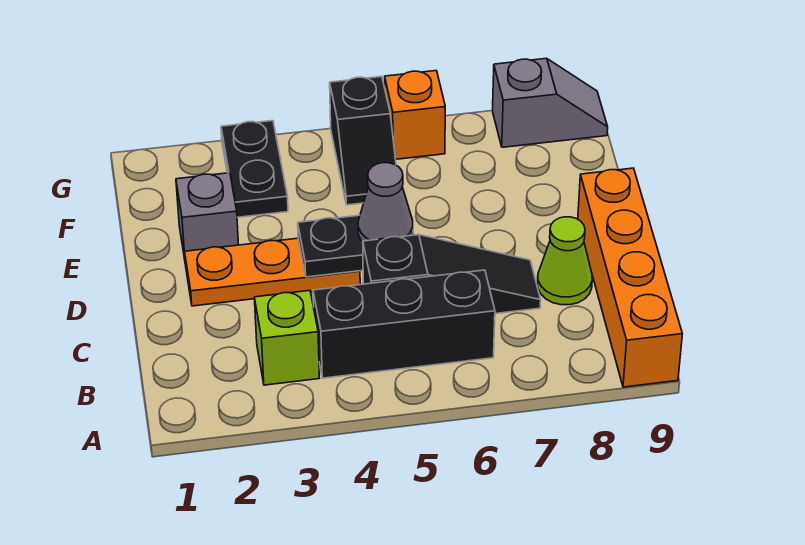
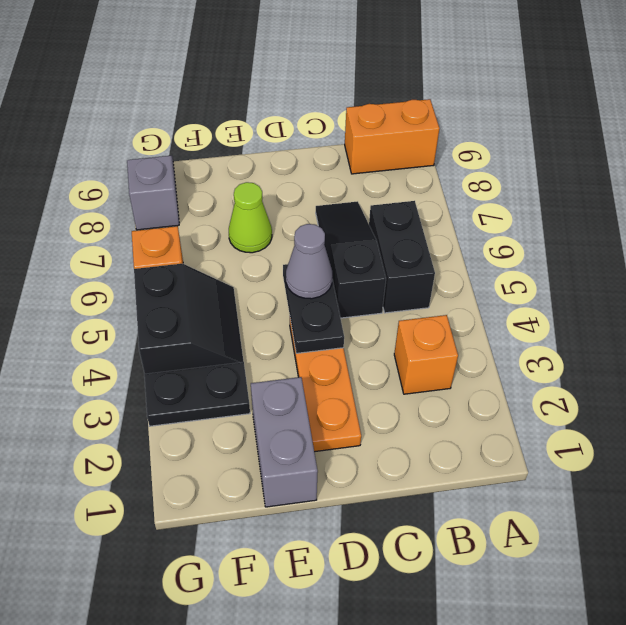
orange brick A9:D9 level 1 -> orange brick A9:B9 level 1
lime brick B3 level 1 -> orange brick B3 level 1
black brick B4:B6 level 1 -> black brick B5:B6 level 1
lime cone C8 level 1 -> lime cone E7 level 1
grey brick E2 level 1 -> grey brick E1:E2 level 1
black slope F5:G5 level 1 top G -> black slope F4:G5 level 1 top G

